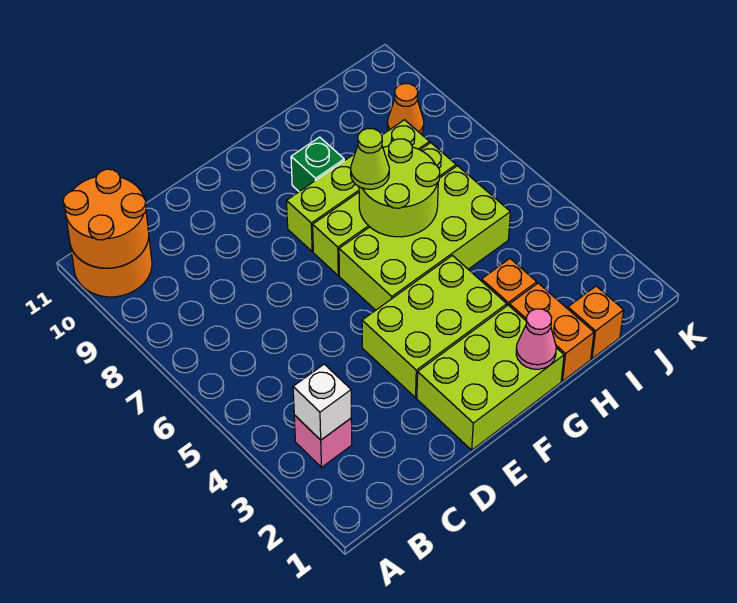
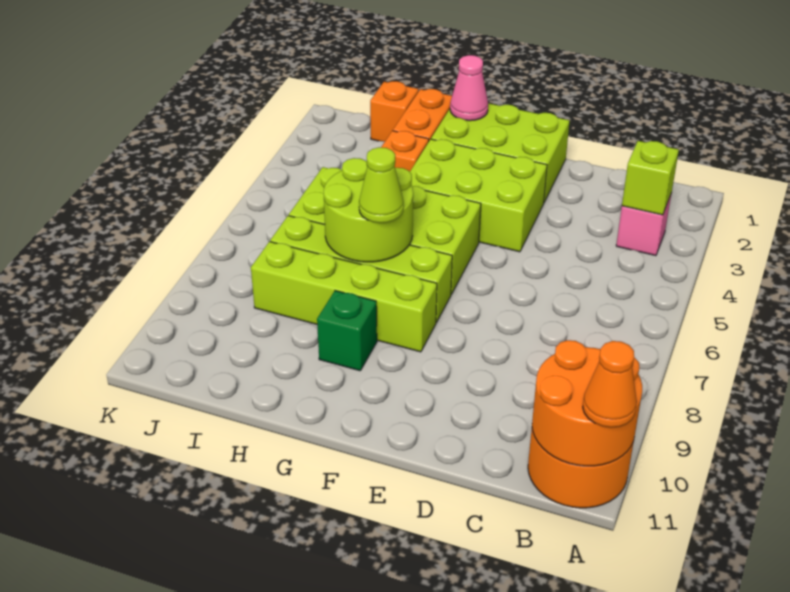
white brick B3 level 2 -> lime brick B3 level 2
orange cone J9 level 1 -> orange cone A11 level 3

